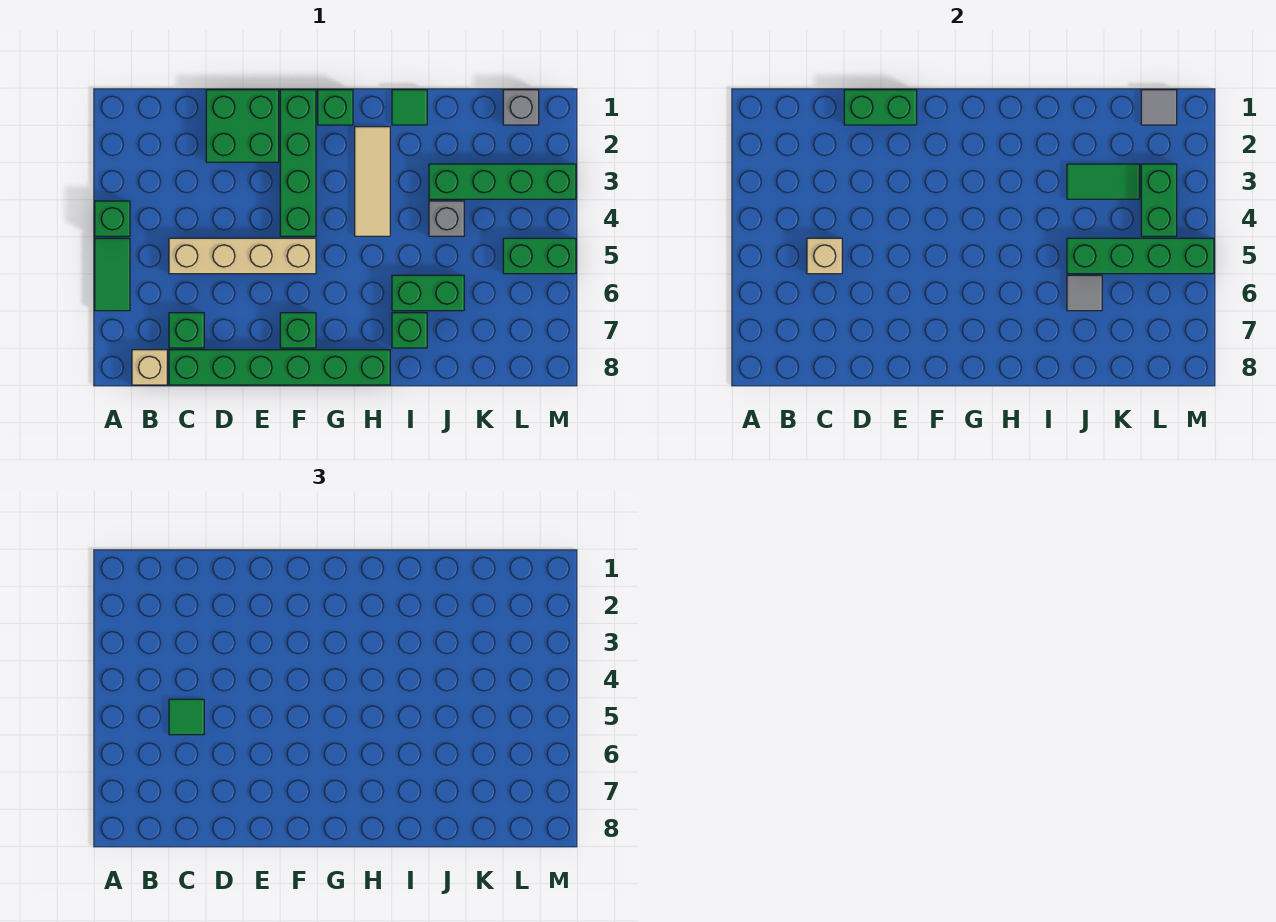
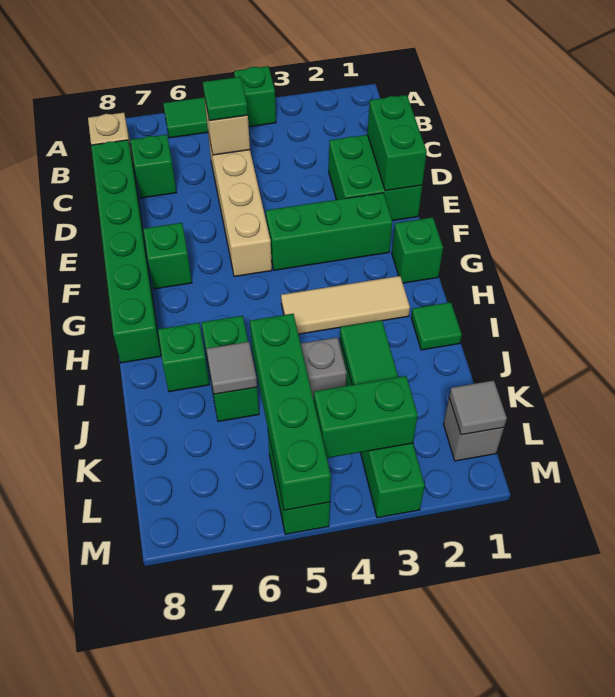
green brick F1:F4 level 1 -> green brick F2:F4 level 1

